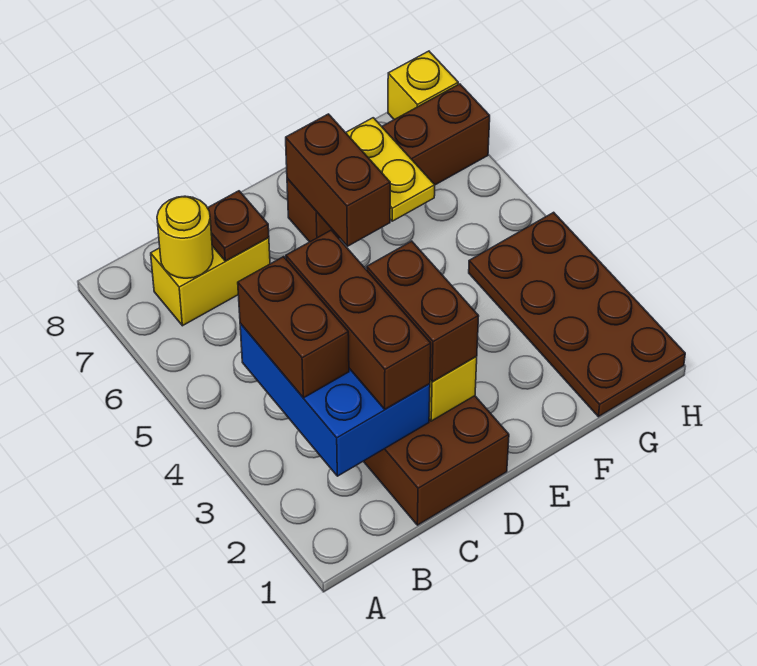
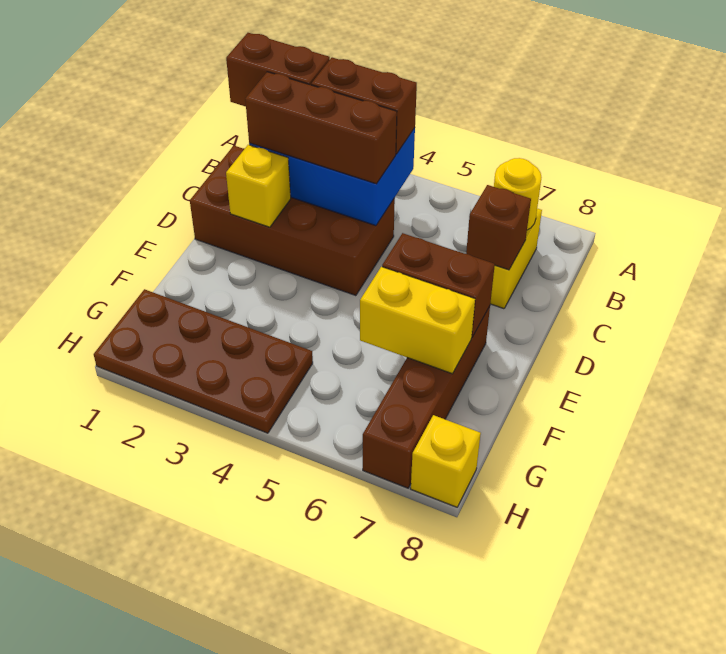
brown plate C7 level 2 -> brown brick C7 level 2
brown brick D2:D3 level 3 -> brown brick B1:B2 level 3
yellow plate F6:F7 level 2 -> yellow brick F6:F7 level 2

